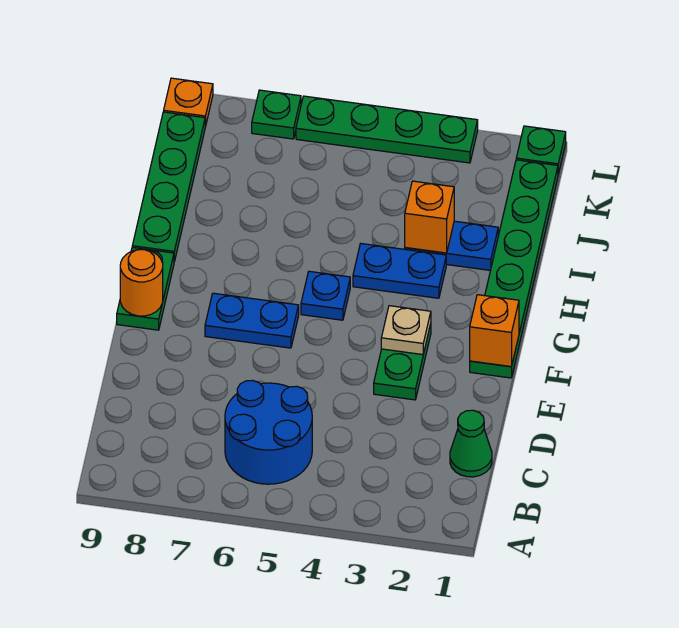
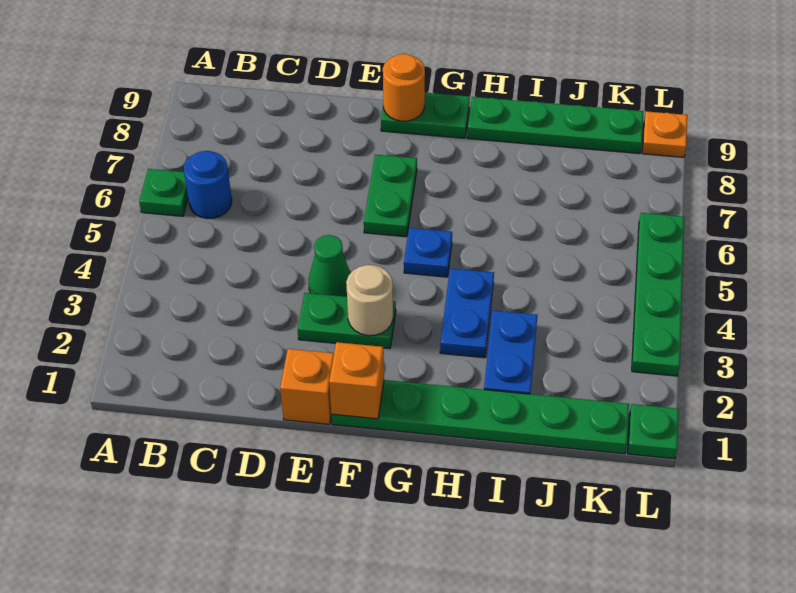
blue round brick B5:C6 level 1 -> blue round brick B6 level 1
green cone C1 level 1 -> green cone E4 level 1
tan plate F3 level 2 -> tan round brick F3 level 2
blue plate F6:F7 level 1 -> green plate F6:F7 level 1
orange brick I3 level 2 -> orange brick E1 level 1
green plate L7 level 1 -> green plate A6 level 1

